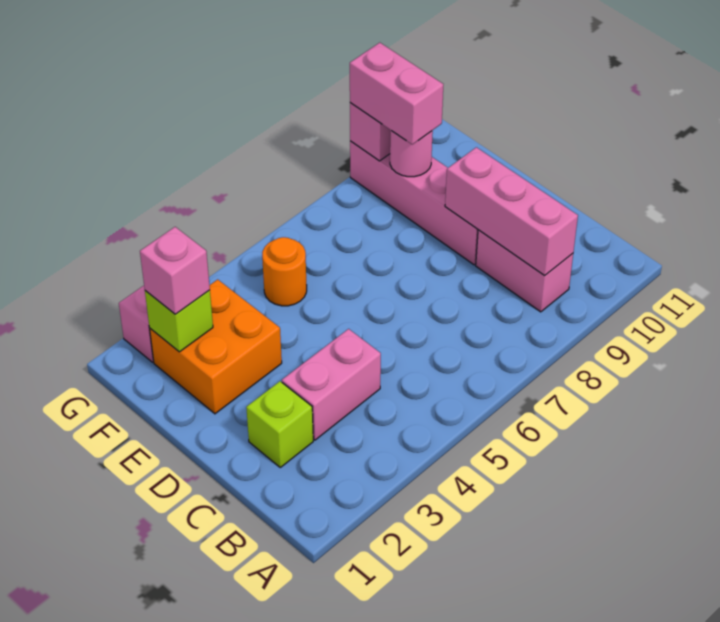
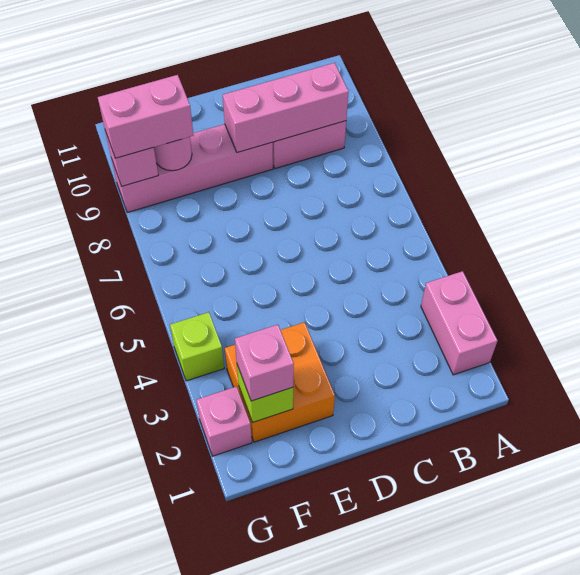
lime brick C2 level 1 -> lime brick G4 level 1
pink brick C3:C4 level 1 -> pink brick A2:A3 level 1
orange round brick F5 level 1 -> none

